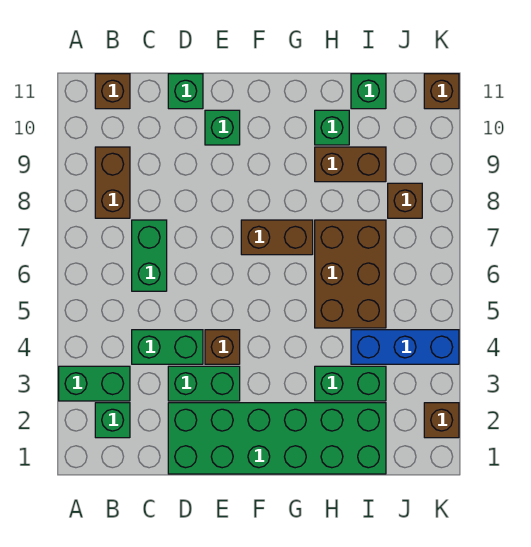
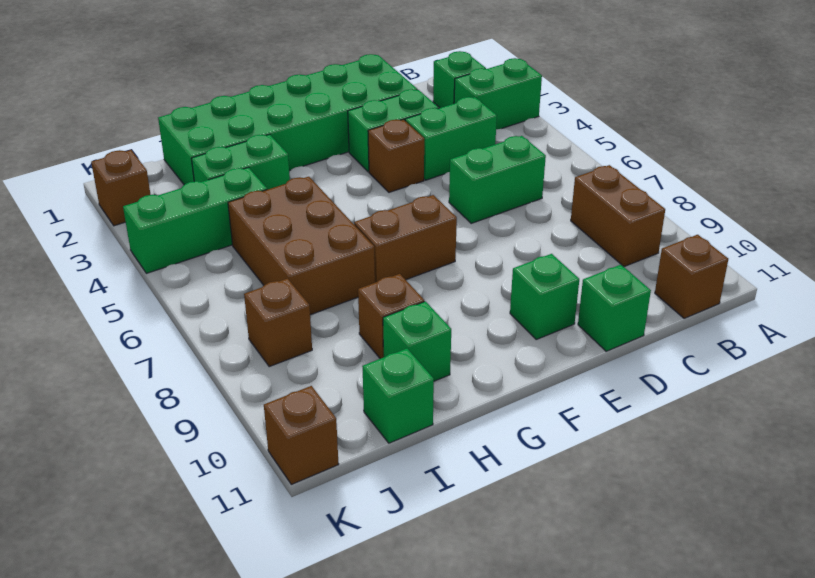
green brick C6:C7 level 1 -> green brick C6:D6 level 1
brown brick H9:I9 level 1 -> brown brick H9 level 1
blue brick I4:K4 level 1 -> green brick I4:K4 level 1

